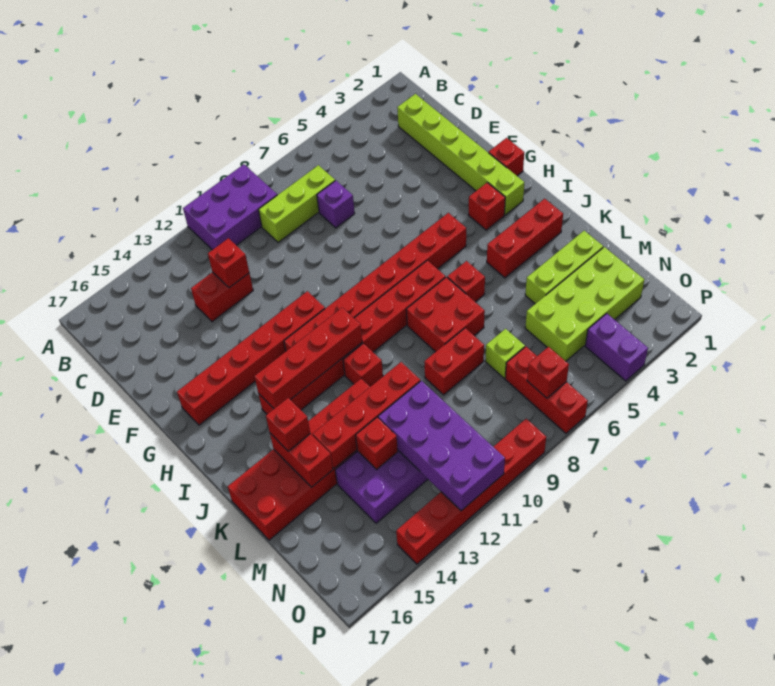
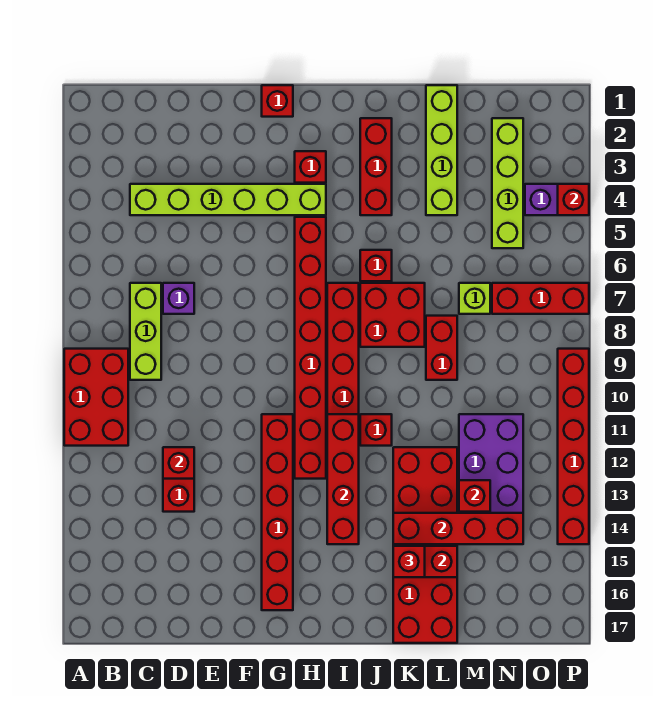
purple brick A9:B11 level 1 -> red brick A9:B11 level 1
lime brick C2:H2 level 1 -> lime brick C4:H4 level 1
lime brick L2:L4 level 1 -> lime brick L1:L4 level 1
red brick L11:L14 level 2 -> red brick K14:N14 level 2
lime brick M2:N5 level 1 -> lime brick N2:N5 level 1
purple brick M11:P12 level 2 -> none
red brick O7 level 2 -> red brick P4 level 2

